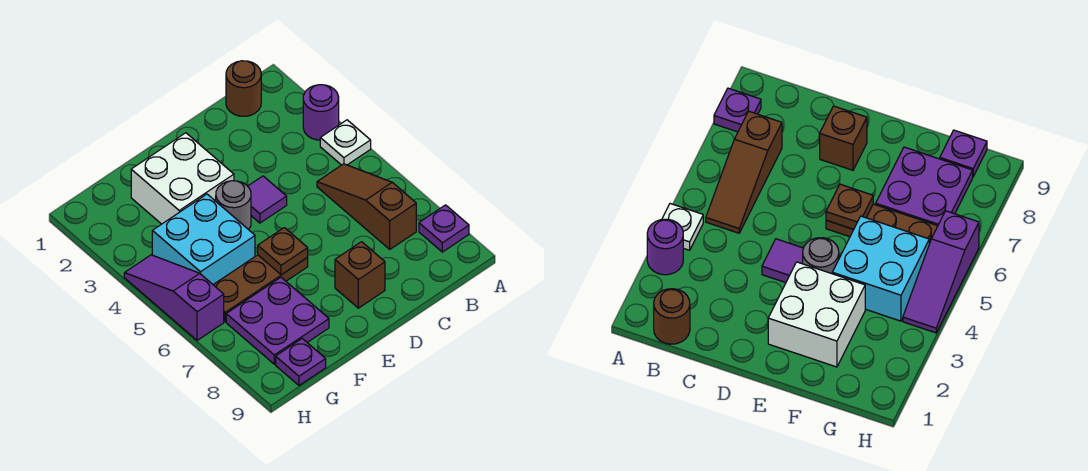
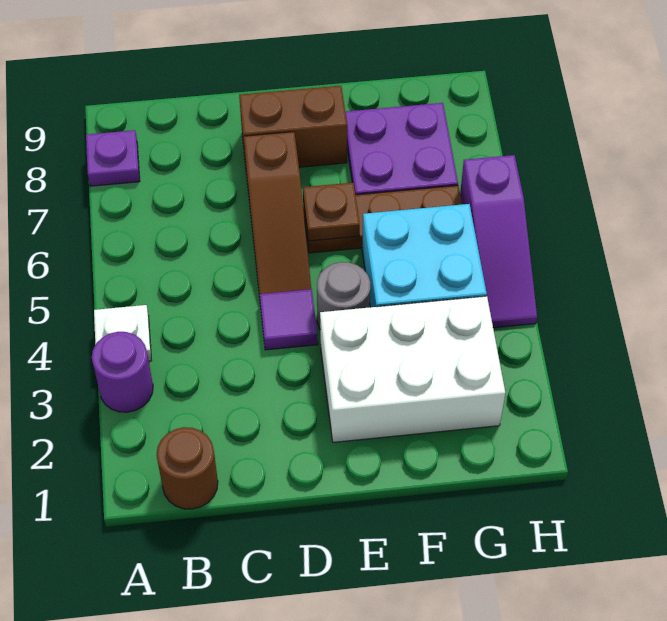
brown slope B5:B7 level 1 top 7 -> brown slope D5:D7 level 1 top 7
brown brick D8 level 1 -> brown brick D8:E8 level 1
white brick E2:F3 level 1 -> white brick E2:G3 level 1
purple plate G9 level 1 -> none

